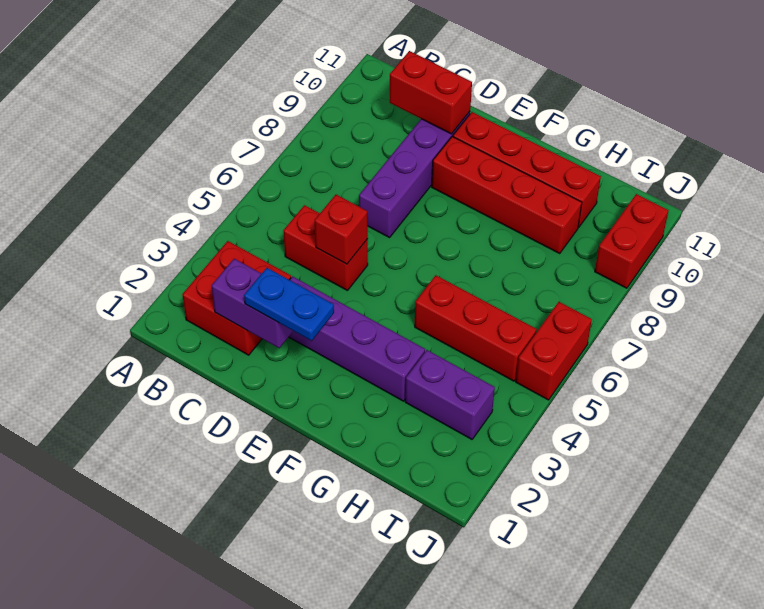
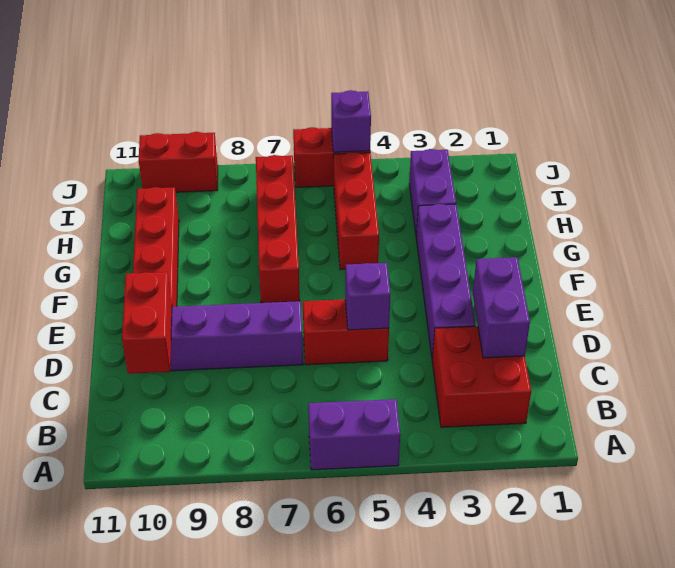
none -> purple brick A5:A6 level 1
red brick C5:D5 level 1 -> red brick D5:D6 level 1
blue plate D2:E2 level 3 -> none
red brick D5 level 2 -> purple brick D5 level 2
red brick E9:H9 level 1 -> red brick F7:I7 level 1
none -> purple brick J5 level 2

